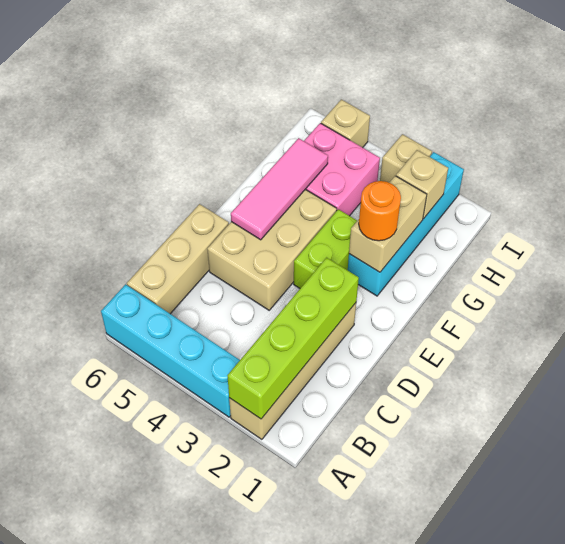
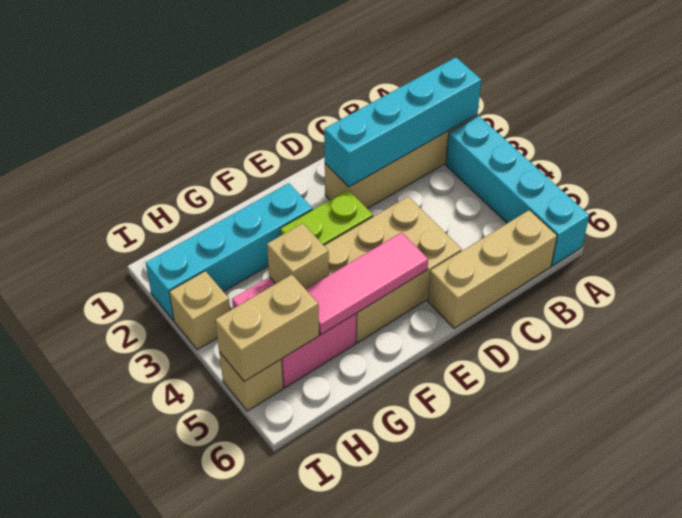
lime brick A2:D2 level 2 -> cyan brick A2:D2 level 2
tan brick F2:G2 level 2 -> tan brick H5:I5 level 2
orange round brick F2 level 3 -> none
tan brick H2 level 2 -> tan brick G4 level 2

